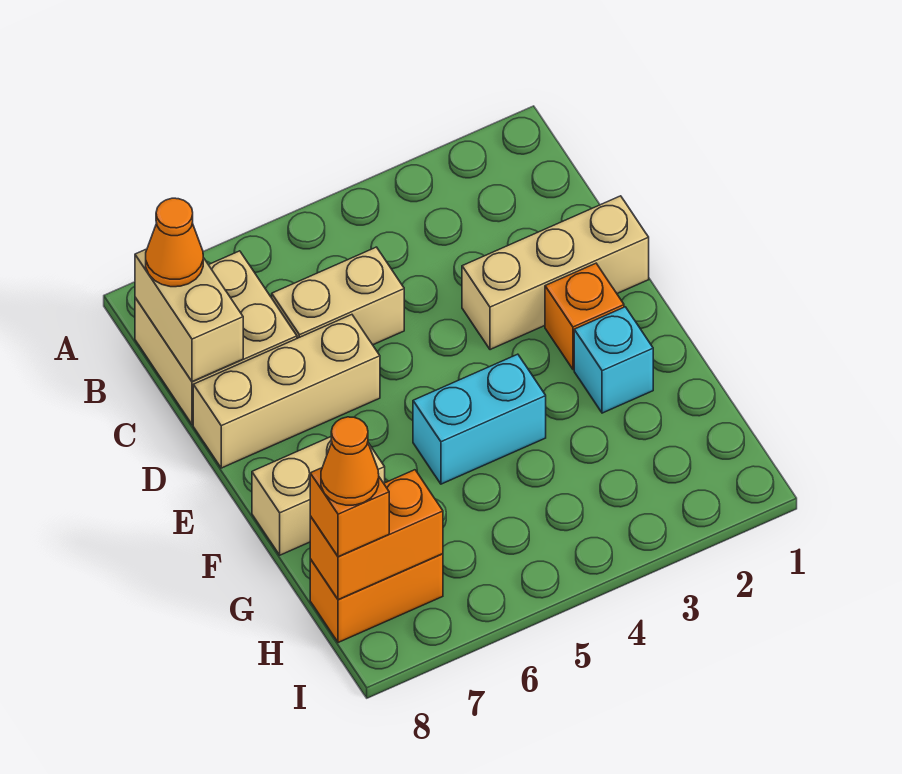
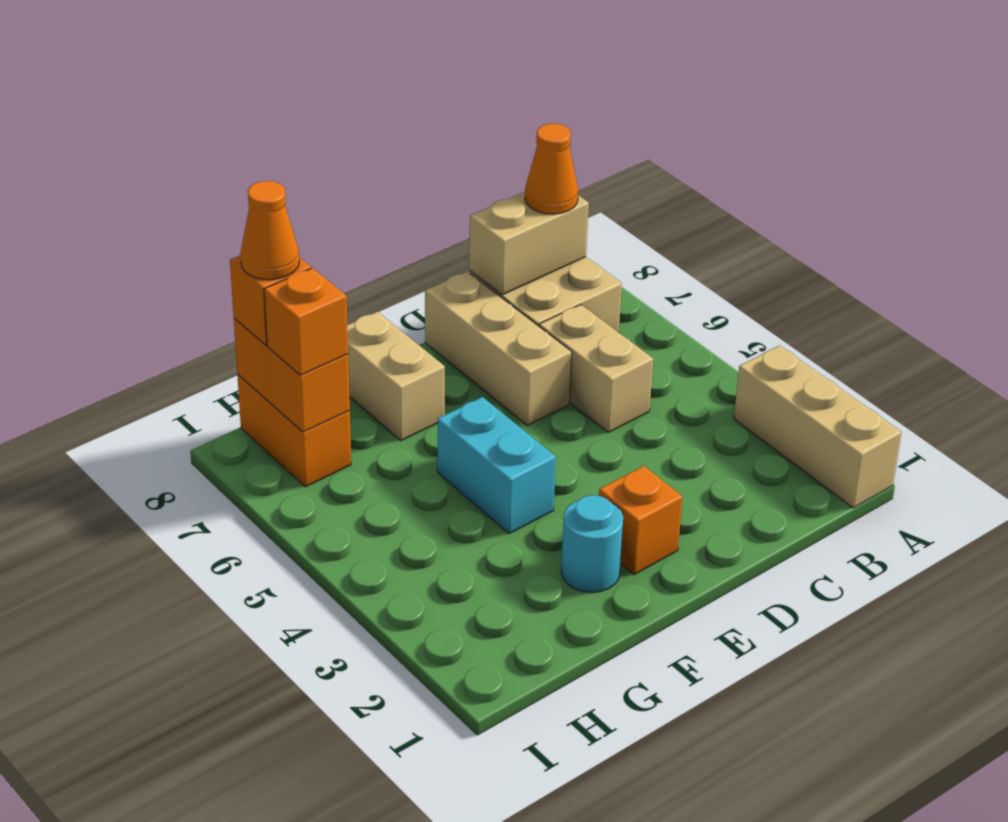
tan brick D1:D3 level 1 -> tan brick A1:A3 level 1
cyan brick F2 level 1 -> cyan round brick F2 level 1
none -> orange brick H7 level 3

